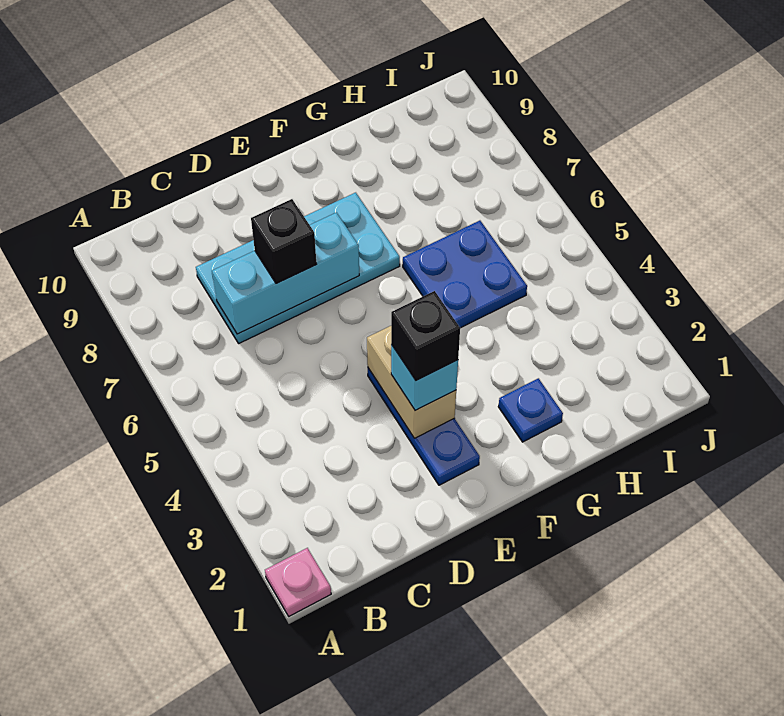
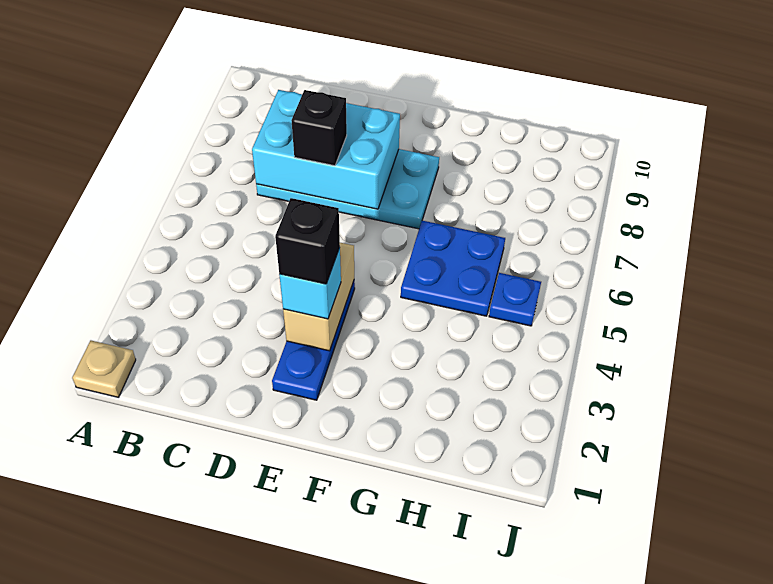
pink plate A1 level 1 -> tan plate A1 level 1
cyan brick C7:E7 level 2 -> cyan brick C7:E8 level 2
blue plate G2 level 1 -> blue plate I5 level 1

